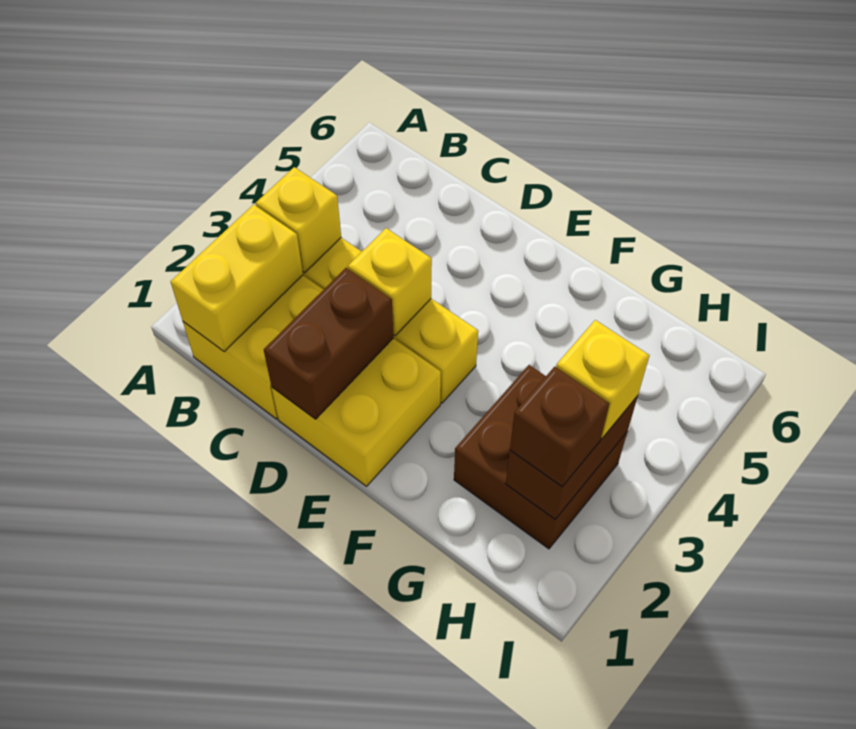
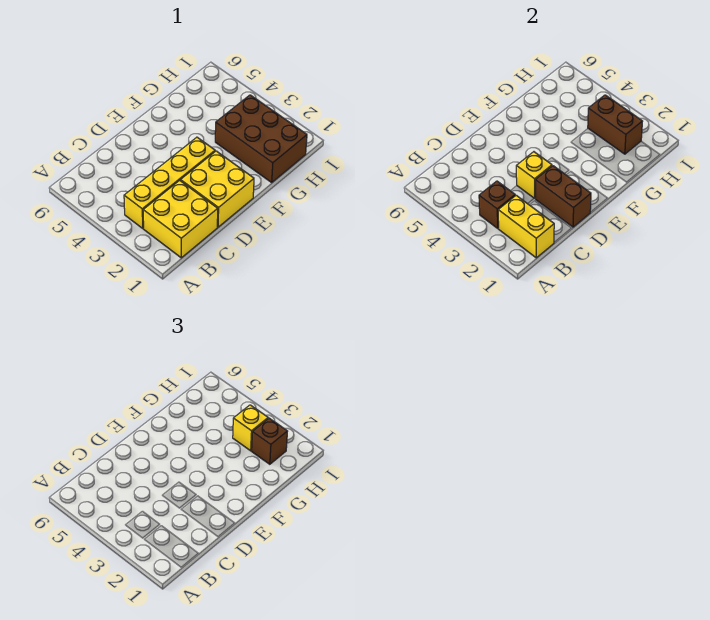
yellow brick B3 level 2 -> brown brick B3 level 2
brown brick G2:H3 level 1 -> brown brick G1:H3 level 1

